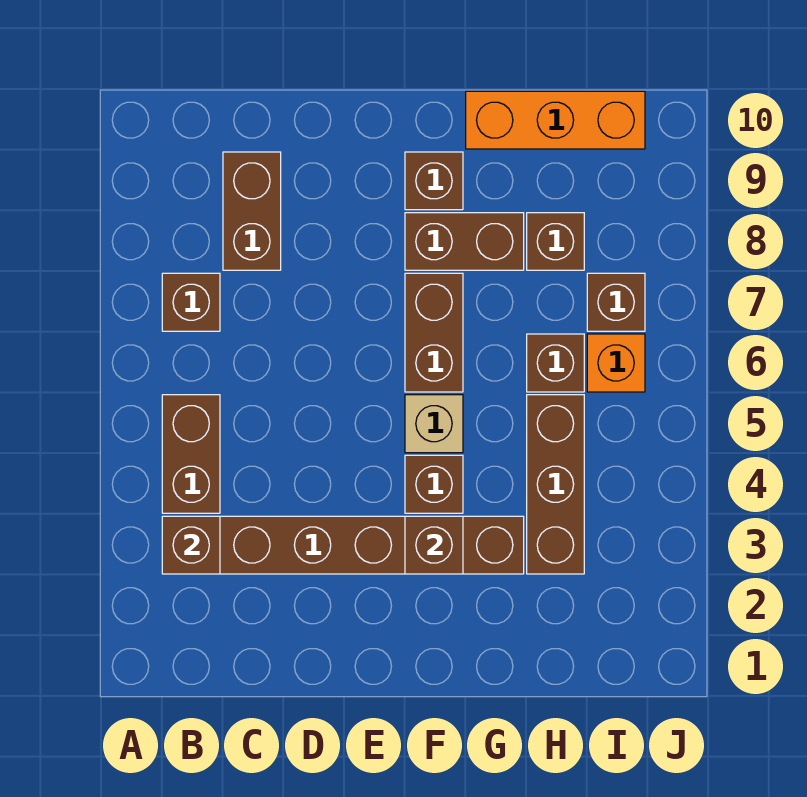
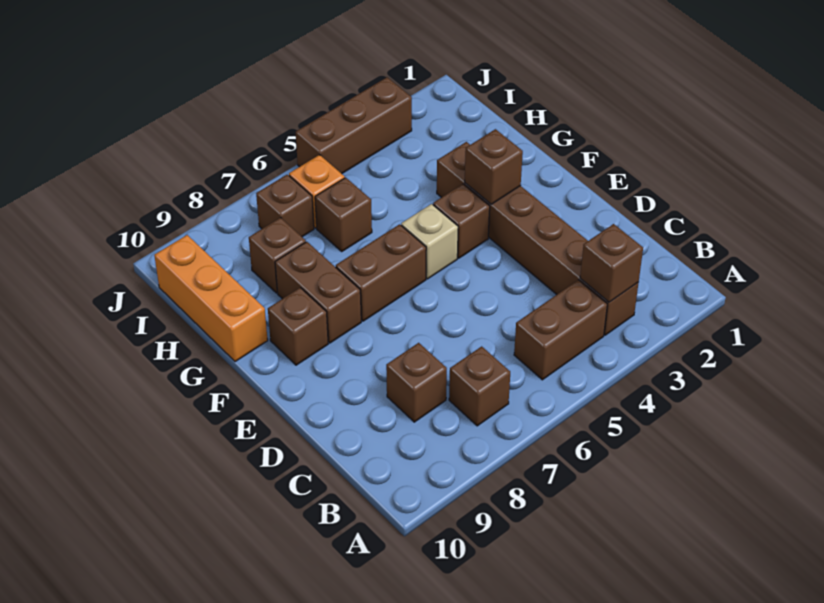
brown brick C8:C9 level 1 -> brown brick C8 level 1
brown brick H3:H5 level 1 -> brown brick J3:J5 level 1

